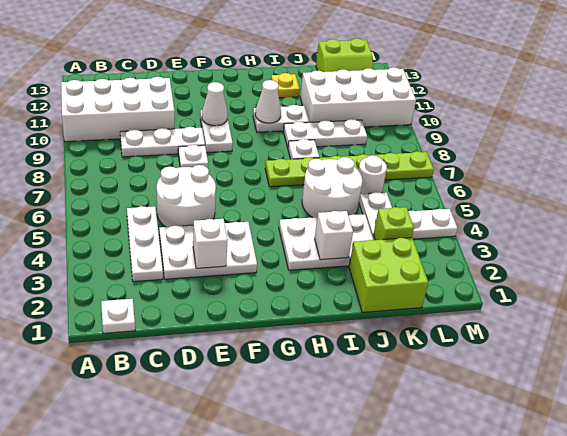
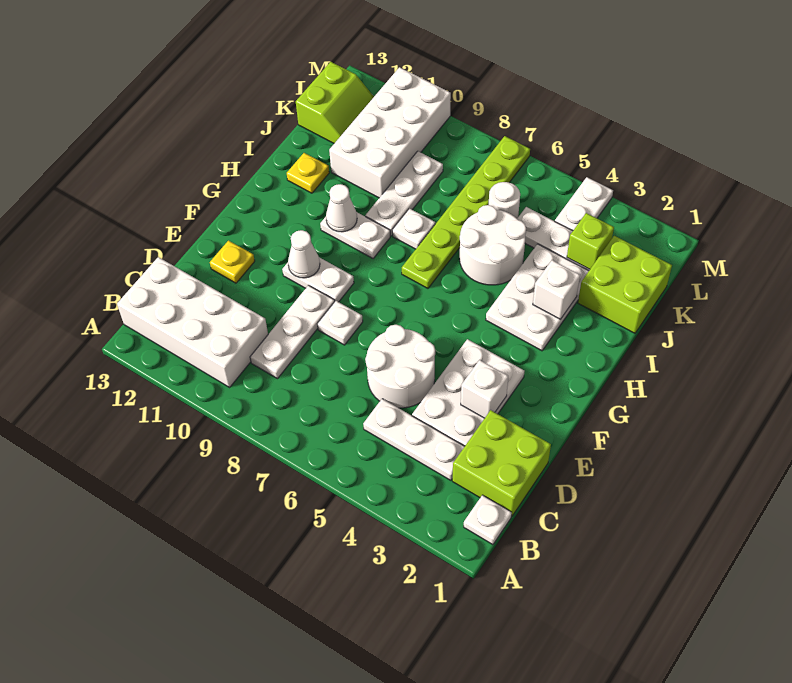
white brick A10:D11 level 1 -> white brick B10:C13 level 1
none -> lime brick C1:D2 level 1
none -> yellow plate E12 level 1
white plate H10:I10 level 1 -> white plate H9:H10 level 1

